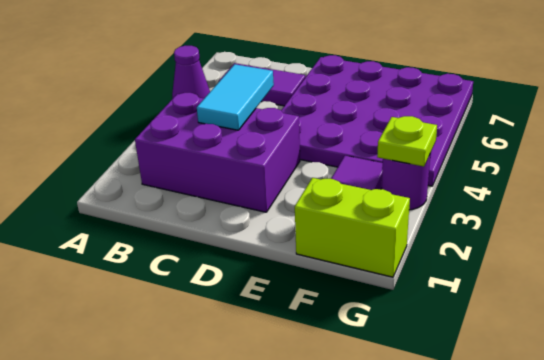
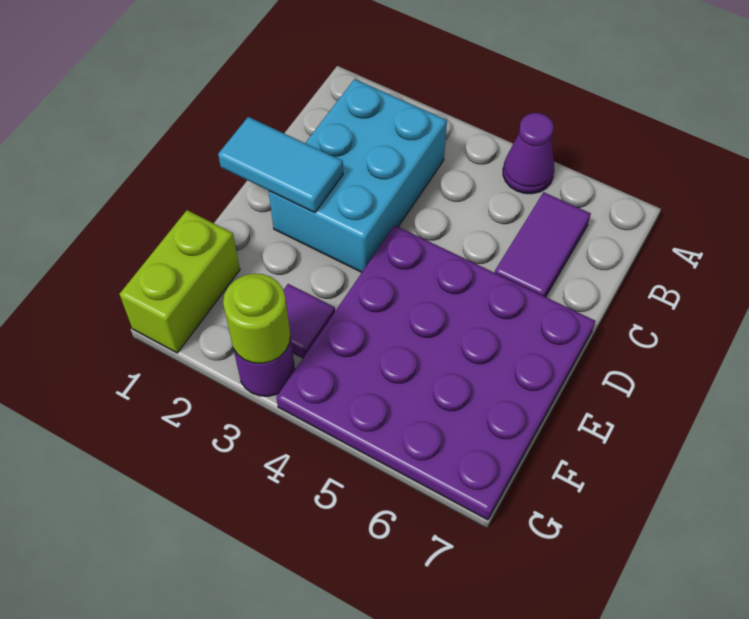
purple brick B2:D3 level 1 -> cyan brick B2:D3 level 1
cyan tile C3:C4 level 2 -> cyan tile D1:D2 level 2
lime plate G3 level 2 -> lime round brick G3 level 2

